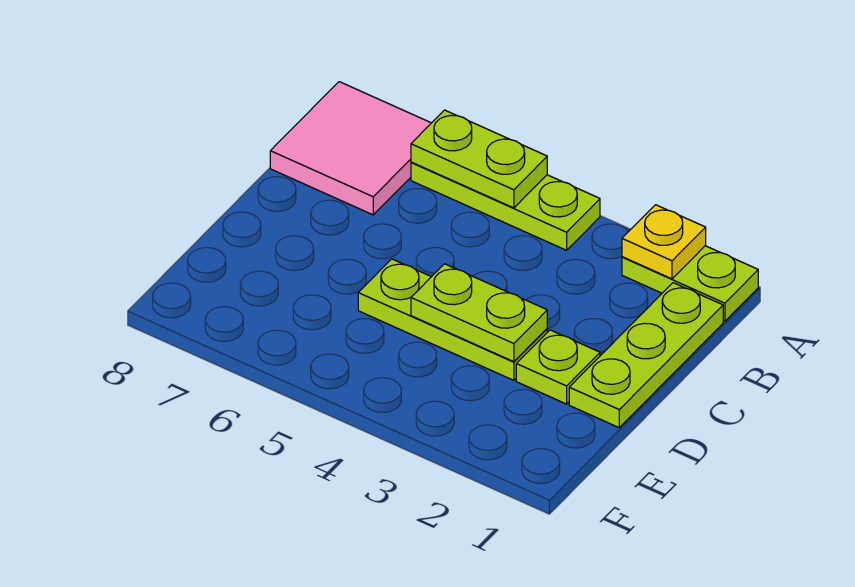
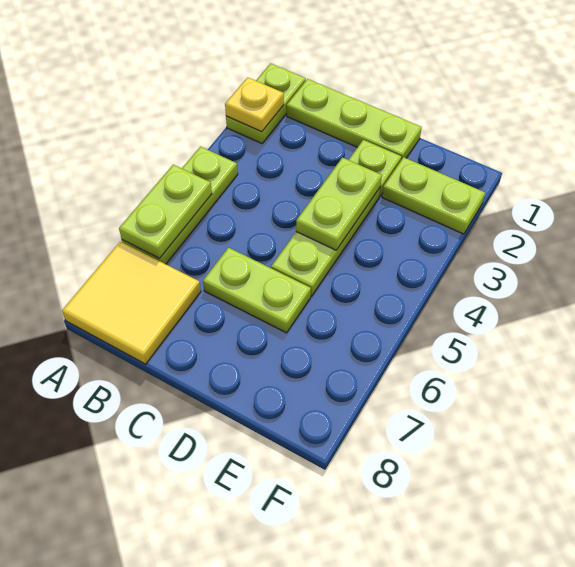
pink tile A7:B8 level 1 -> yellow tile A7:B8 level 1
none -> lime plate C6:D6 level 1
none -> lime plate E2:F2 level 1

